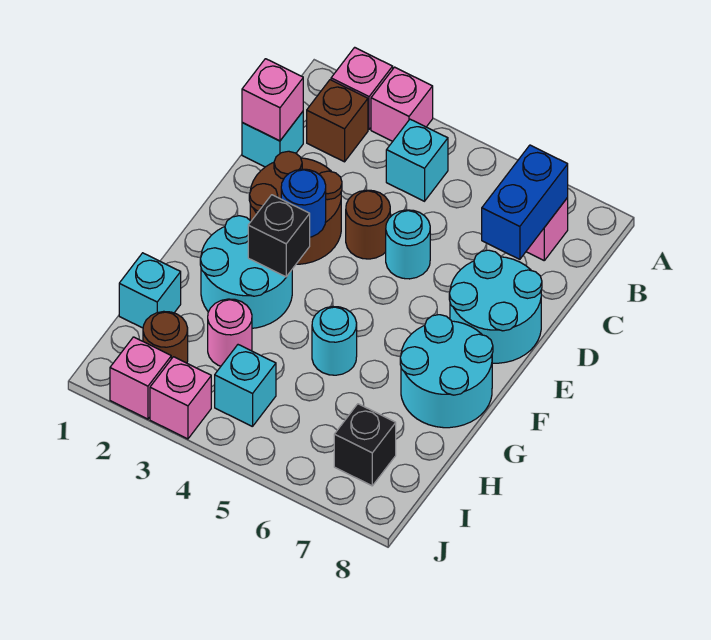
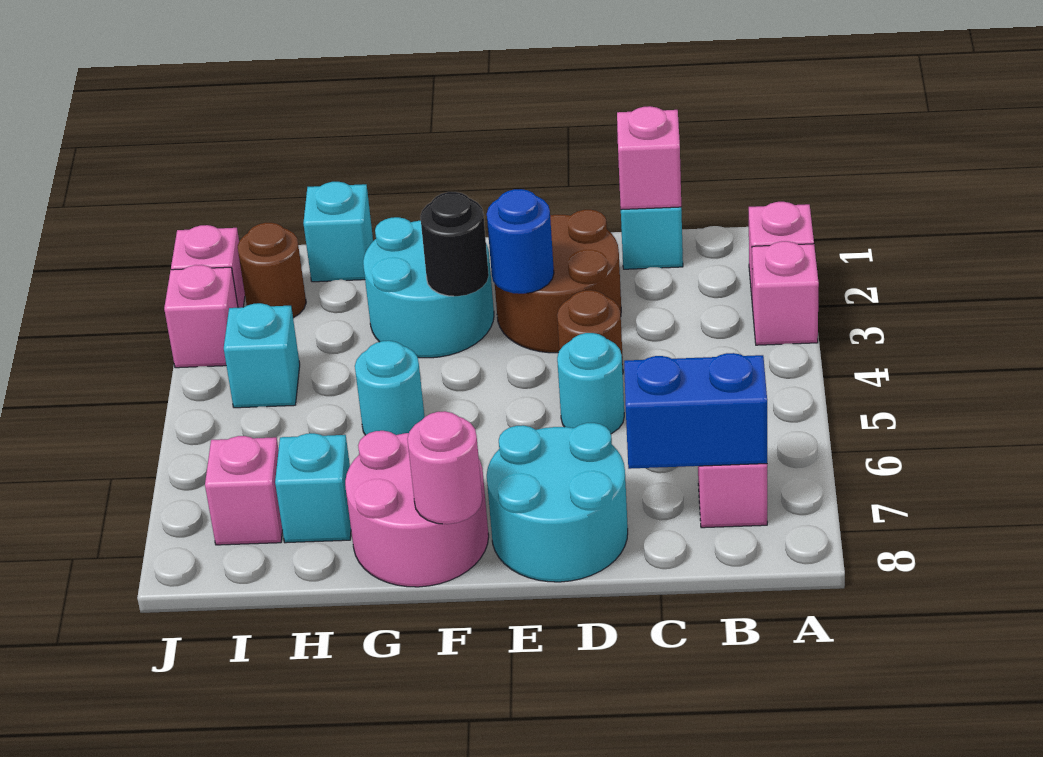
brown brick B2 level 1 -> none
cyan brick B4 level 1 -> cyan brick H7 level 1
black brick F3 level 2 -> black round brick F3 level 2
cyan round brick F7:G8 level 1 -> pink round brick F7:G8 level 1
pink round brick H3 level 1 -> pink round brick F8 level 2
black brick I7 level 1 -> pink brick I7 level 1

